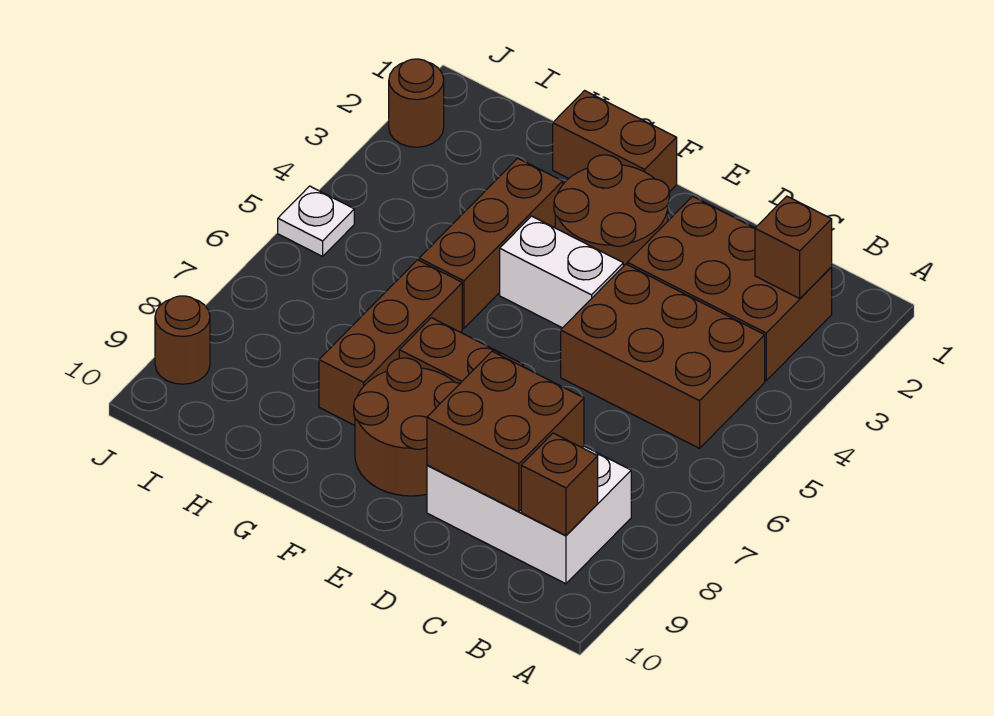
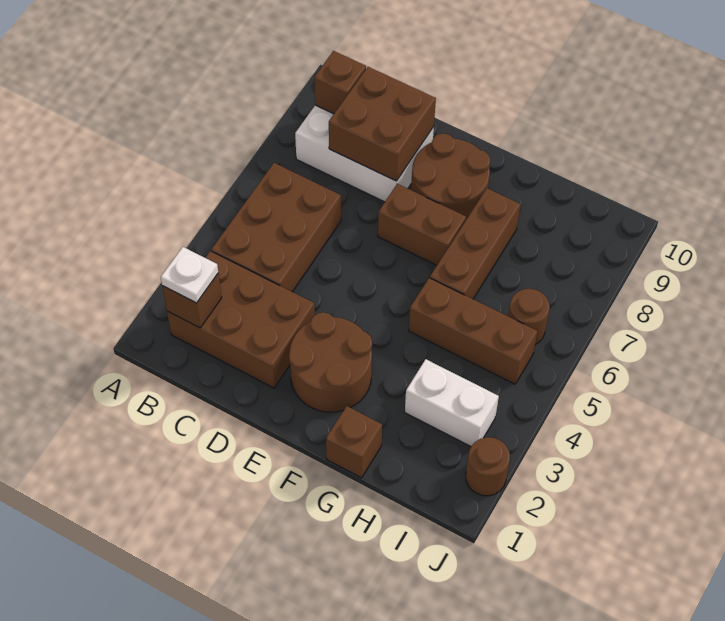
brown brick B4:D5 level 1 -> brown brick B4:C6 level 1
white brick E4:F4 level 1 -> white brick H3:I3 level 1
brown brick F1:G1 level 1 -> brown brick G1 level 1
brown brick G3:G5 level 1 -> brown brick G5:I5 level 1
white plate J5 level 1 -> white plate B2 level 3
brown round brick J9 level 1 -> brown round brick I6 level 1

